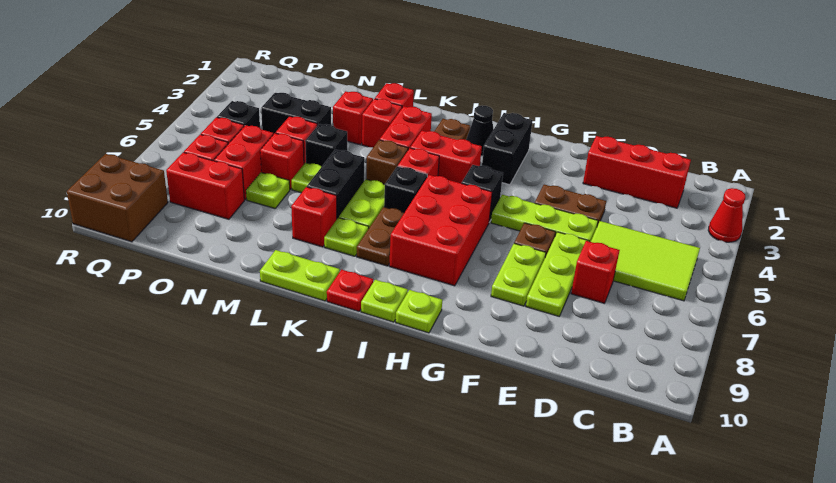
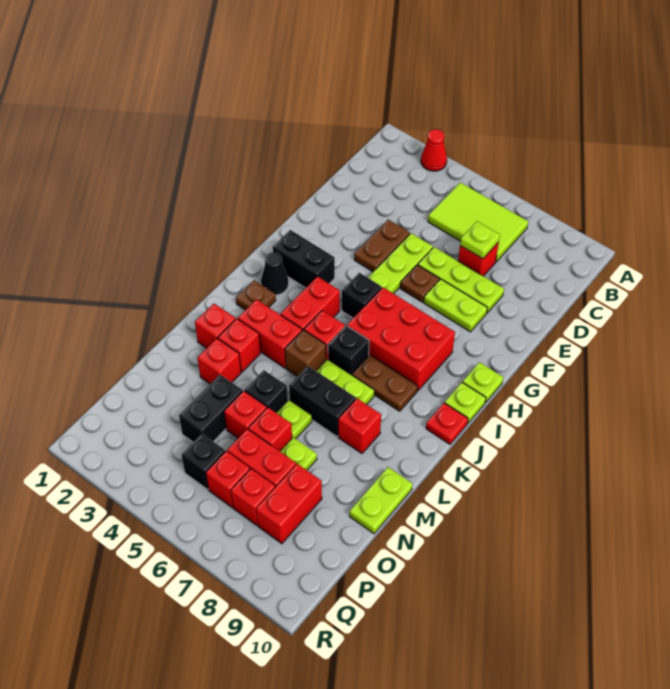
lime tile B5:D6 level 1 -> lime tile B5:C7 level 1
red brick C2:E2 level 1 -> none
lime plate K8 level 1 -> lime plate D7 level 2
lime plate K10:L10 level 1 -> lime plate M10:N10 level 1
brown brick Q9:R10 level 1 -> none

